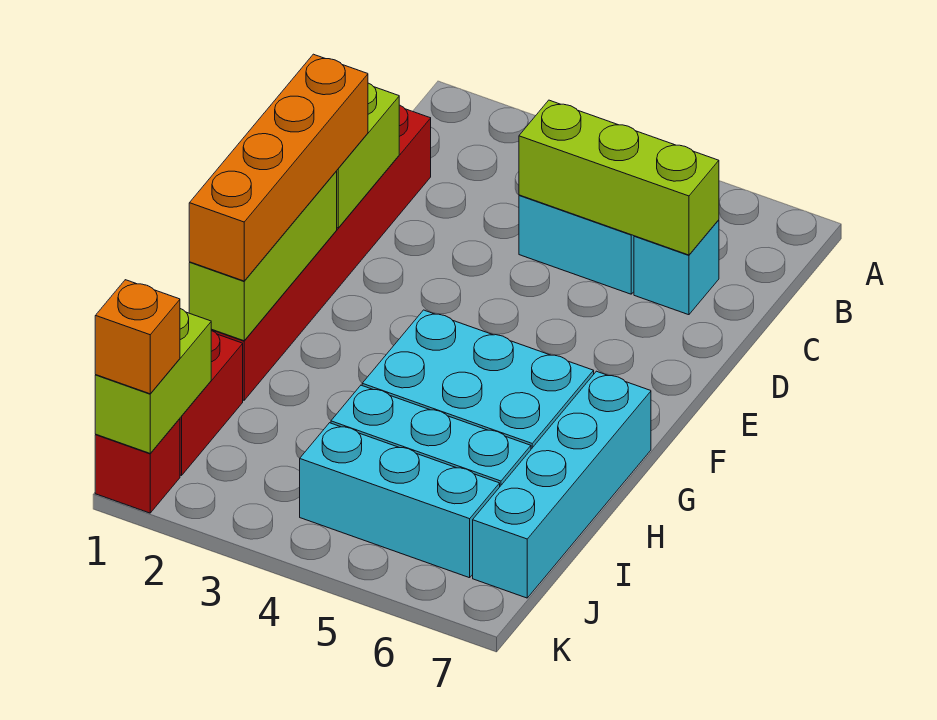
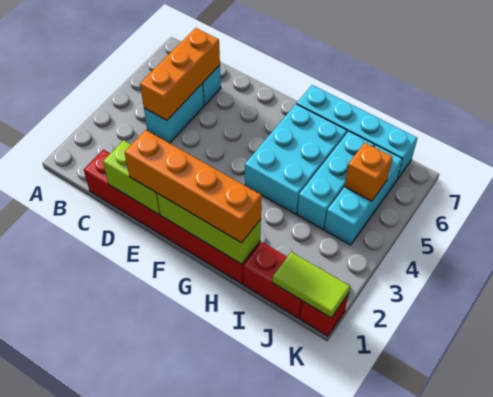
lime brick C4:C6 level 2 -> orange brick C4:C6 level 2
lime brick J1:K1 level 2 -> lime tile J1:K1 level 2
orange brick K1 level 3 -> orange brick J5 level 2

